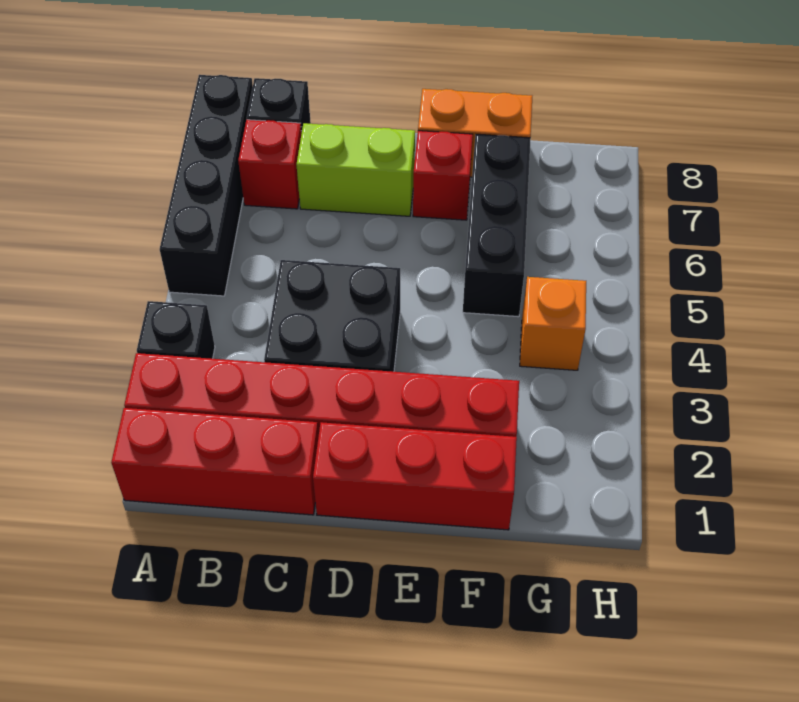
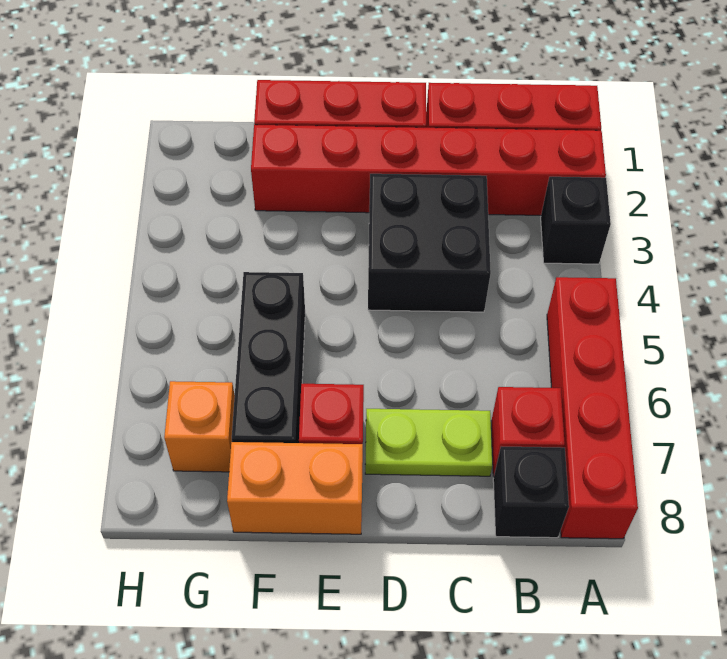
black brick A5:A8 level 1 -> red brick A5:A8 level 1
lime brick C7:D7 level 1 -> lime plate C7:D7 level 1
orange brick G4 level 1 -> orange brick G7 level 1

